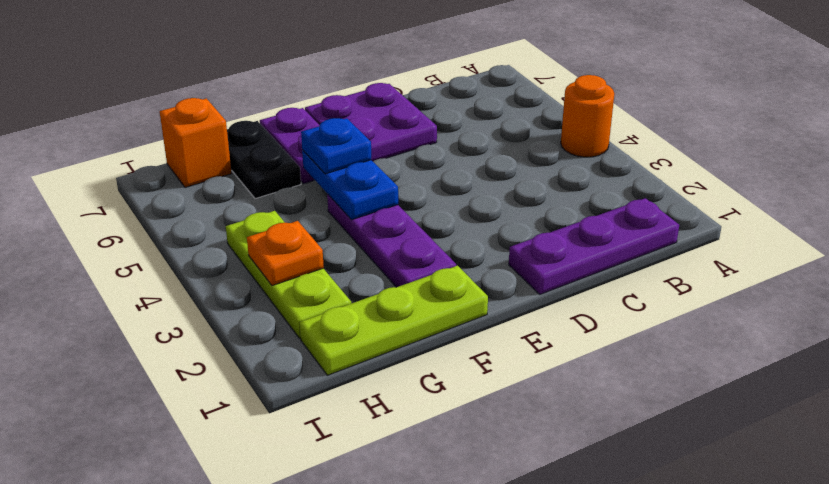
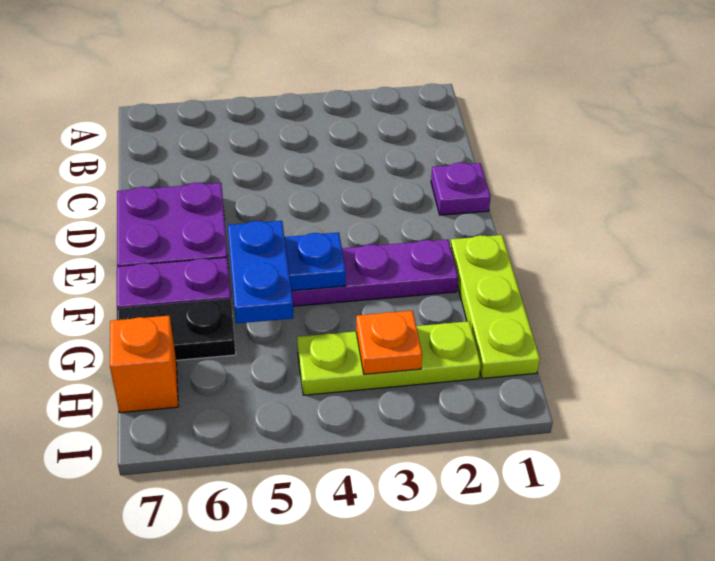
orange round brick A4 level 1 -> none
purple plate B1:D1 level 1 -> purple plate D1 level 1
blue plate F5 level 3 -> blue plate F5:G5 level 3

